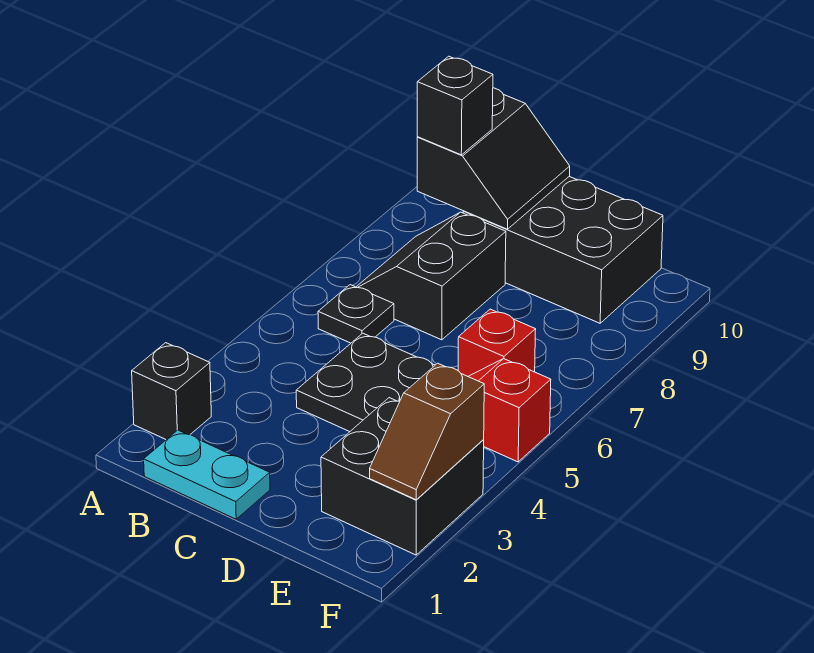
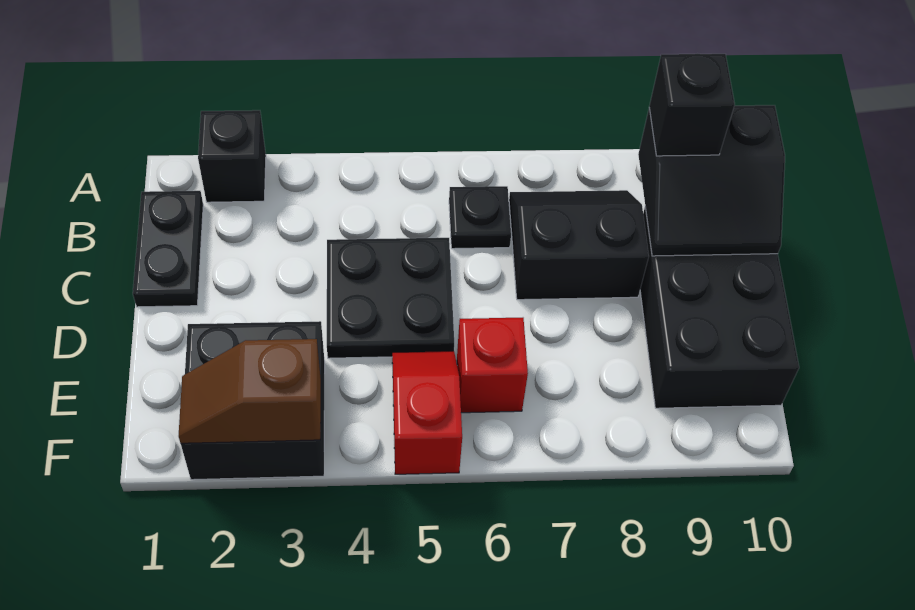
cyan plate B1:C1 level 1 -> black plate B1:C1 level 1

